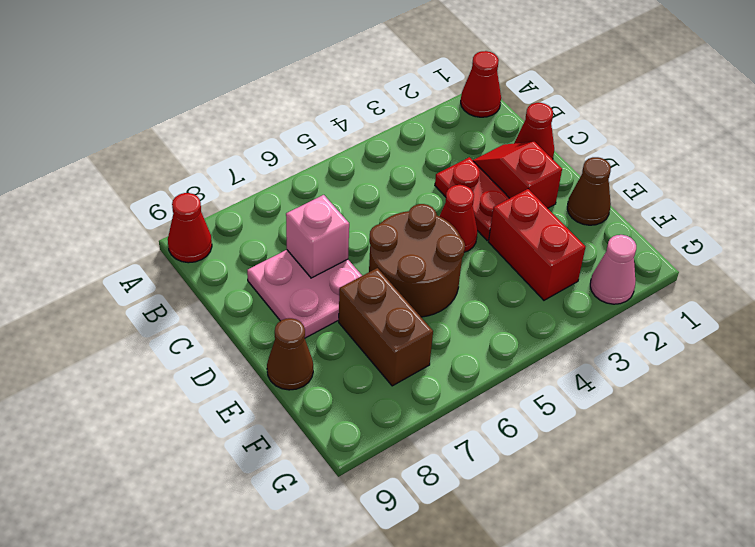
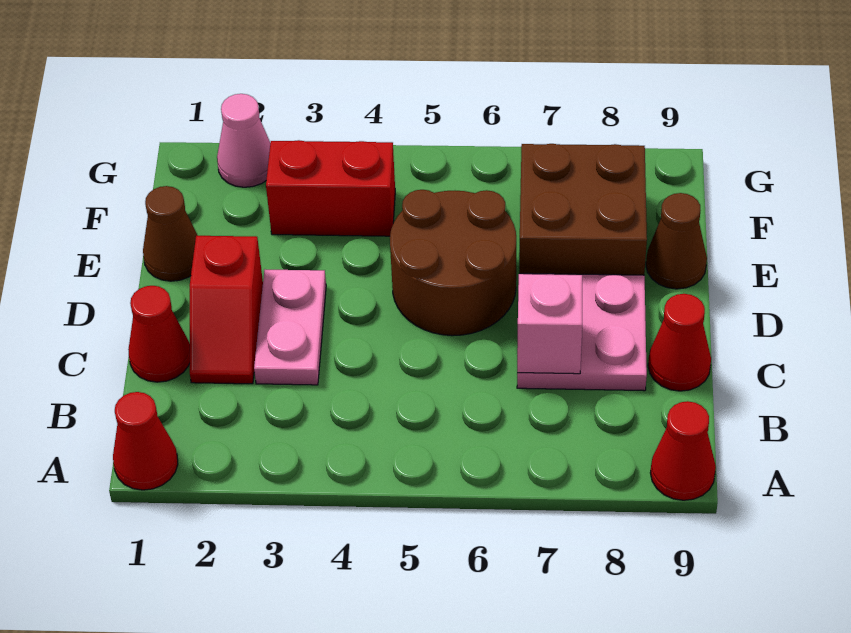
red plate C3:D3 level 1 -> pink plate C3:D3 level 1
red cone D4 level 1 -> red cone C9 level 1
red brick E3:F3 level 1 -> red brick F3:F4 level 1
brown brick E7:F7 level 1 -> brown brick E7:F8 level 1

